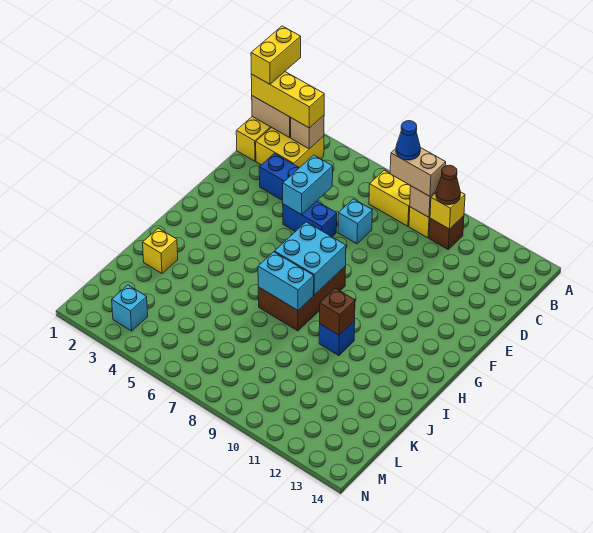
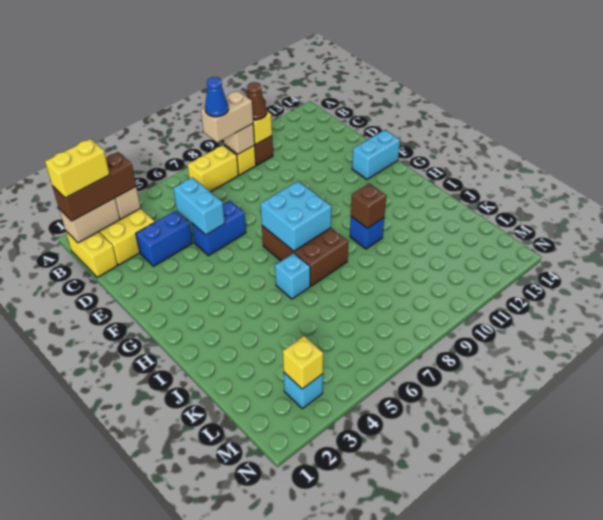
yellow brick A1:B1 level 4 -> yellow brick B1:B2 level 4
yellow brick B1:B3 level 3 -> brown brick B1:B3 level 3
cyan brick D7 level 1 -> cyan brick I6 level 1
cyan brick I7:I8 level 2 -> cyan brick F13:F14 level 1
yellow brick J2 level 1 -> yellow brick M3 level 2

